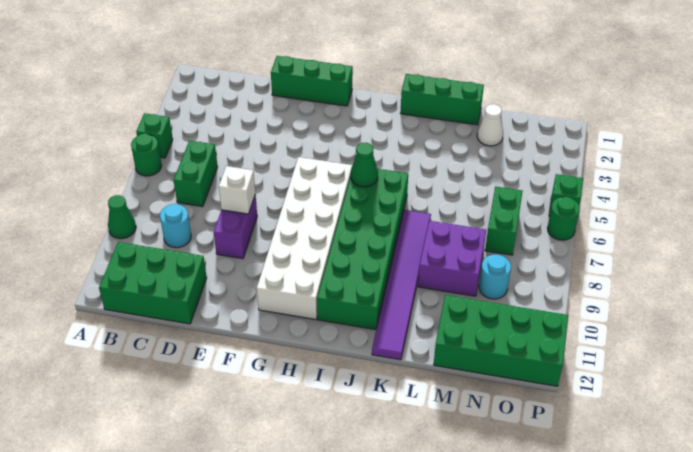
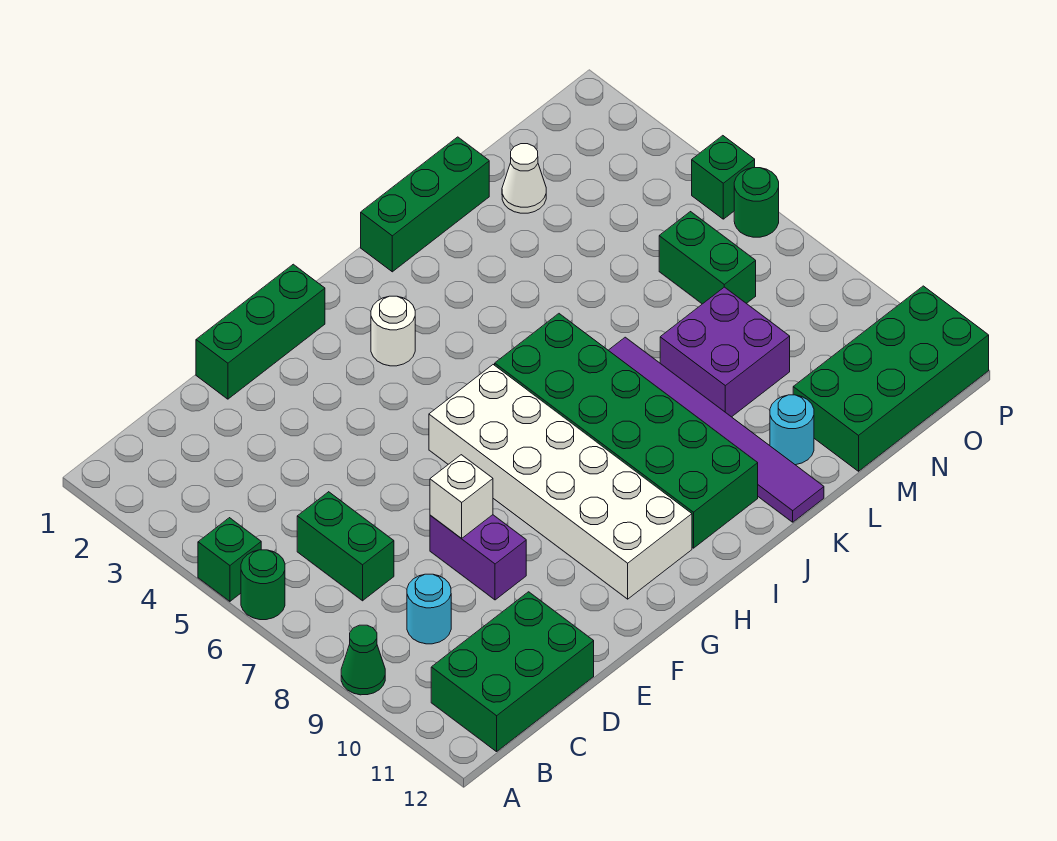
none -> white round brick H3 level 1
green cone I6 level 2 -> none
cyan round brick N9 level 1 -> cyan round brick L11 level 1

